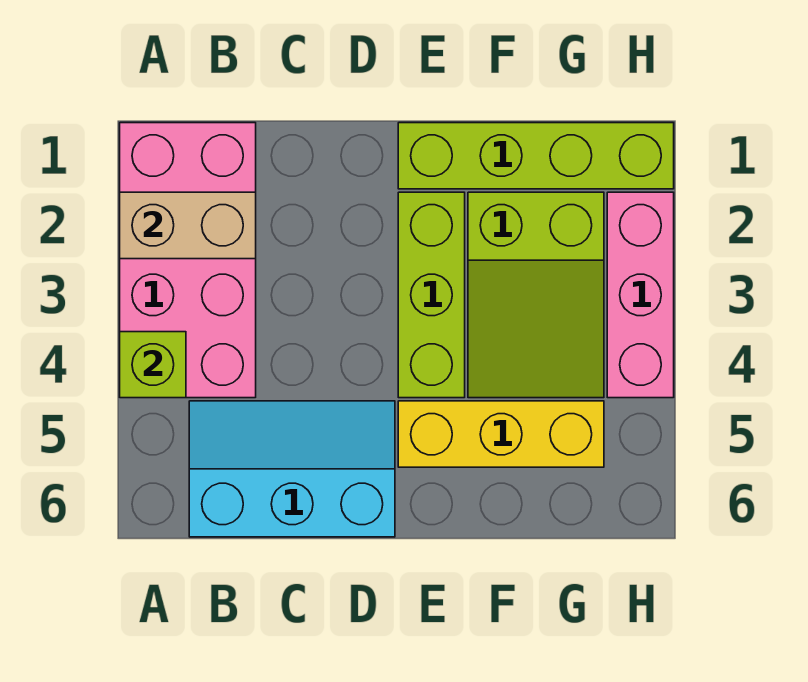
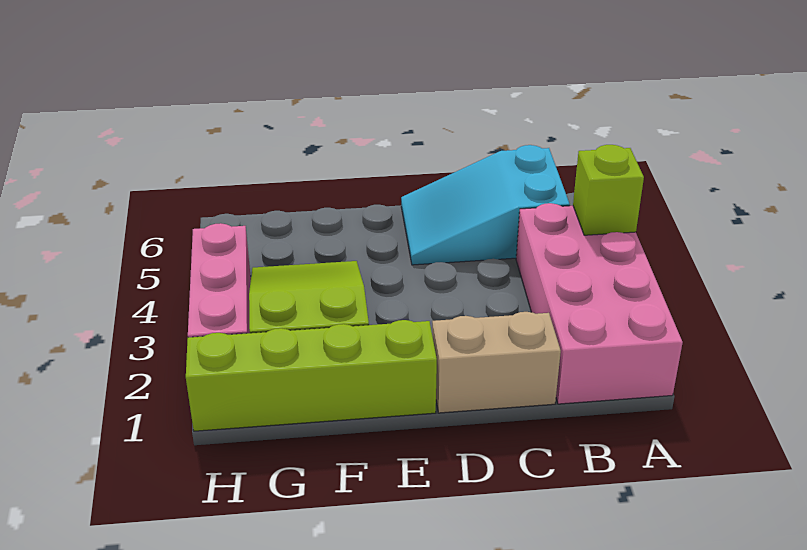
tan brick A2:B2 level 2 -> tan brick C1:D1 level 1
cyan slope B5:D6 level 1 top 6 -> cyan slope B5:D6 level 1 top B
lime brick E2:E4 level 1 -> none
yellow brick E5:G5 level 1 -> none

